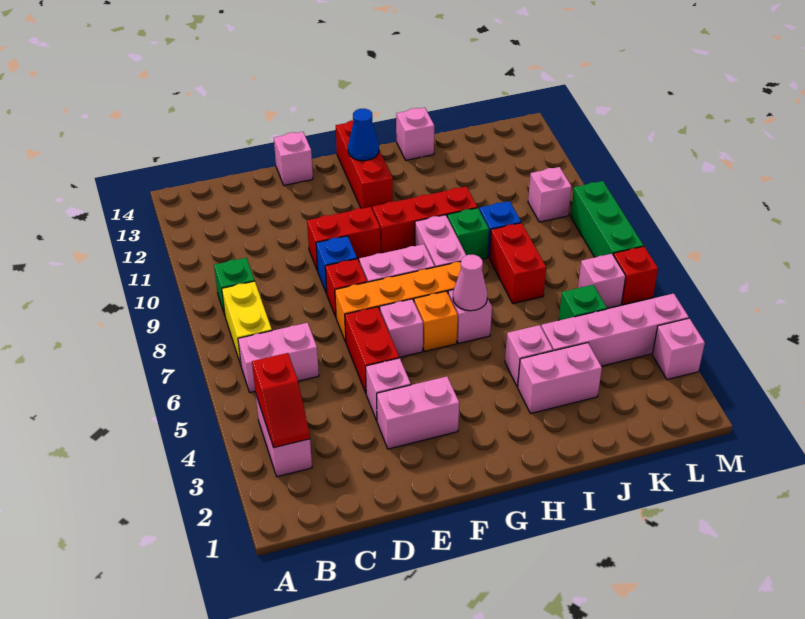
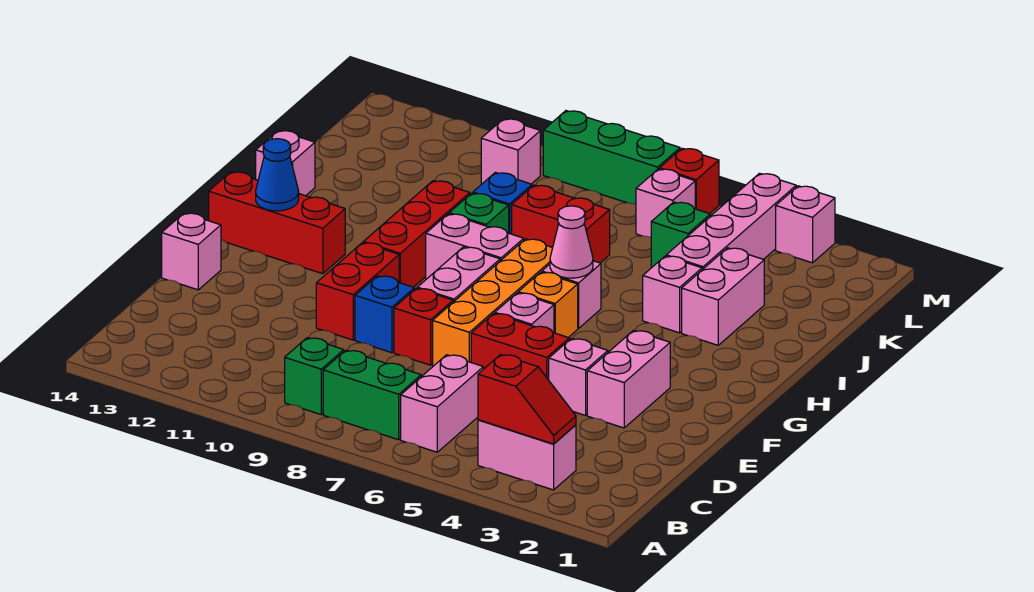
yellow brick B7:B8 level 1 -> green brick B7:B8 level 1

